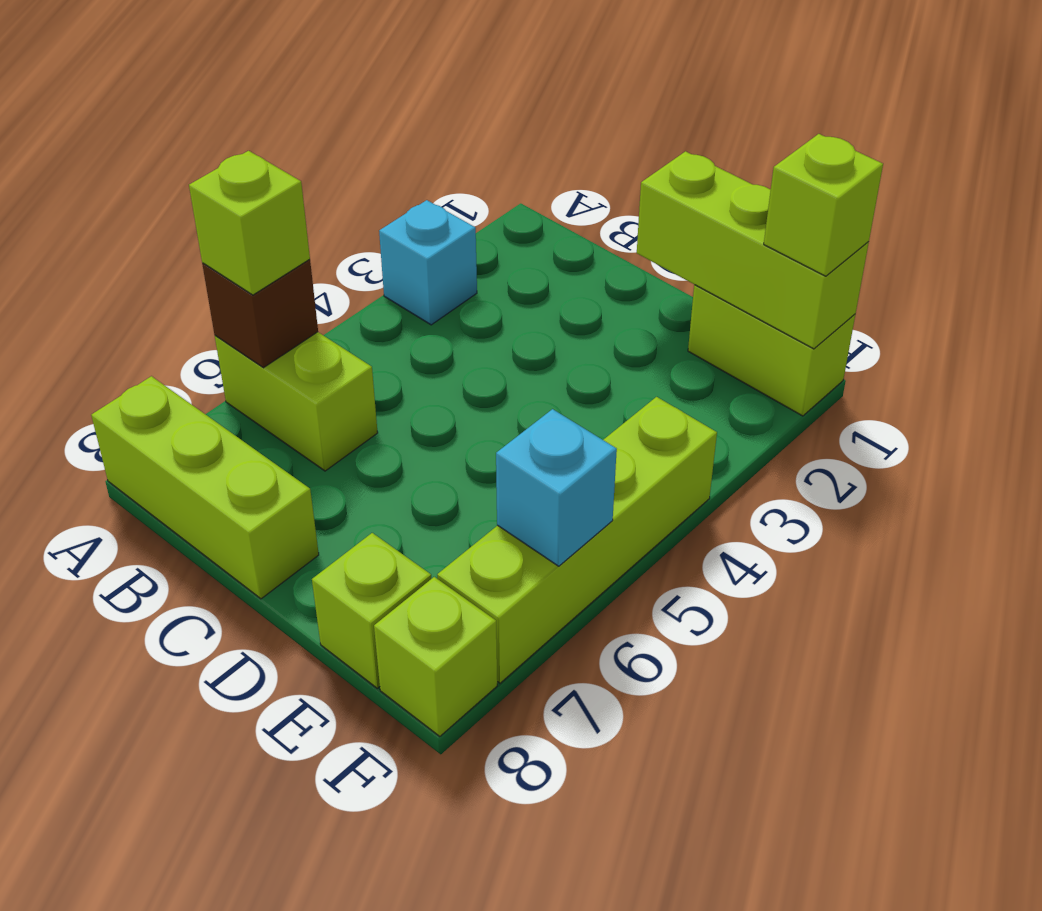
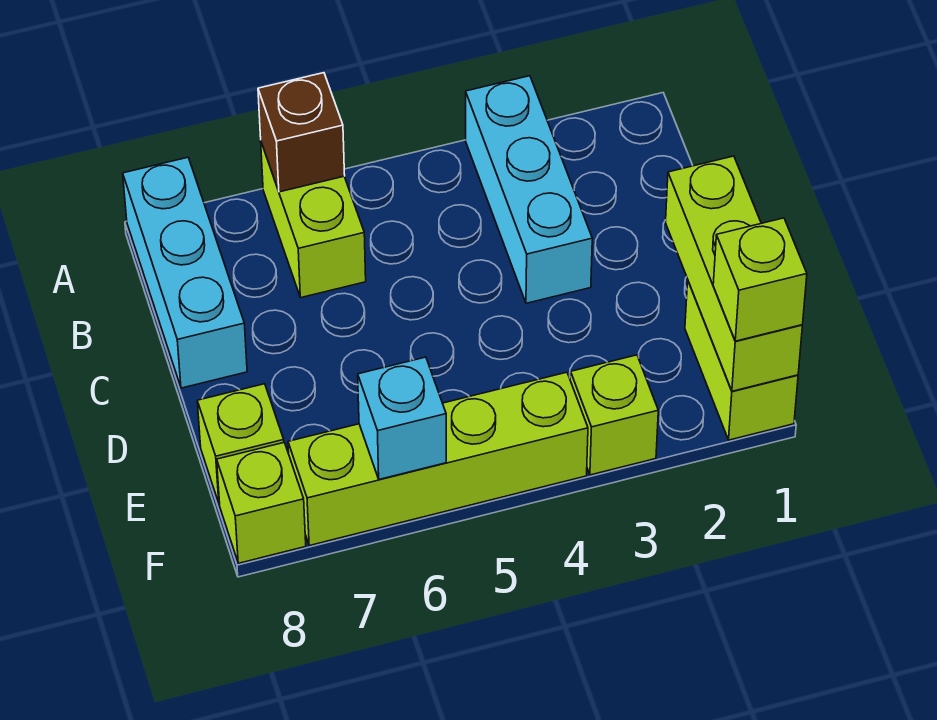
cyan brick A3 level 1 -> cyan brick A3:C3 level 1
lime brick A6 level 3 -> lime brick F3 level 1
lime brick A8:C8 level 1 -> cyan brick A8:C8 level 1

